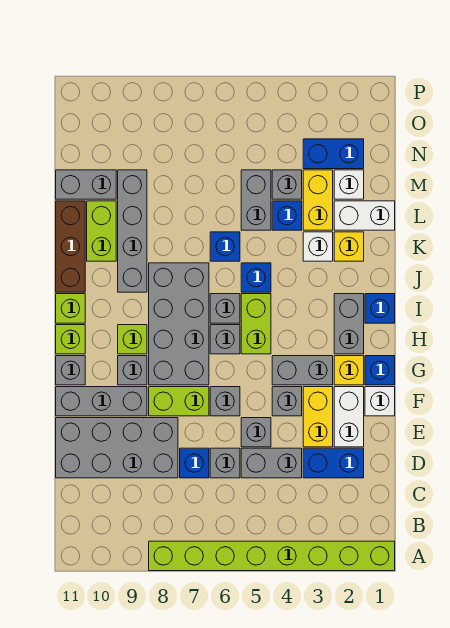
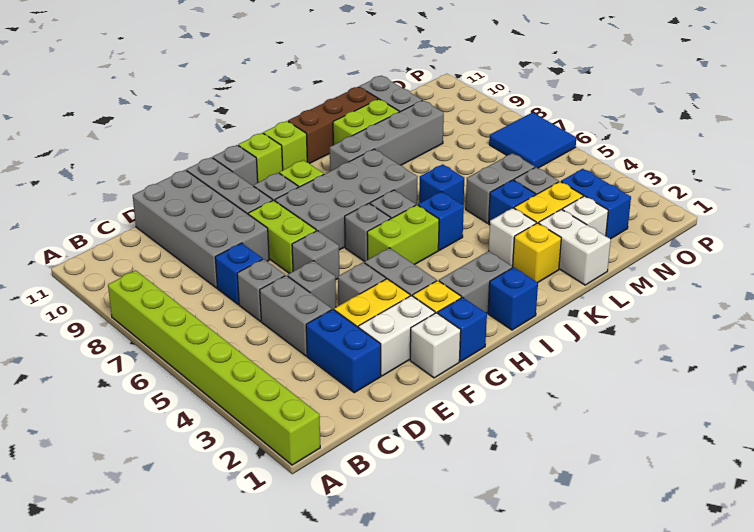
none -> blue tile O6:P7 level 1

